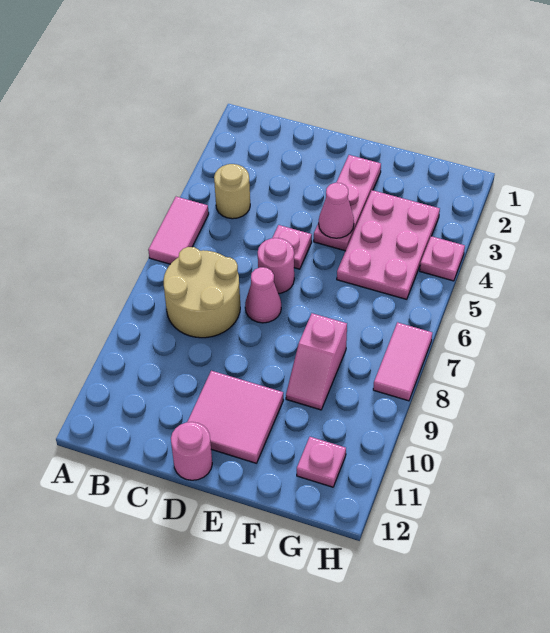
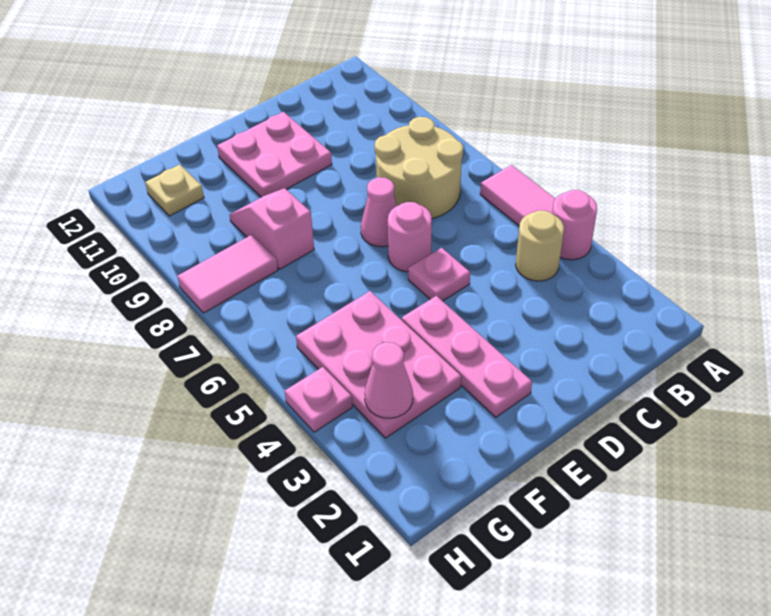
pink tile D10:E11 level 1 -> pink plate D10:E11 level 1
pink round brick D12 level 1 -> pink round brick A4 level 1
pink cone E4 level 2 -> pink cone G3 level 2
pink plate G11 level 1 -> tan plate G11 level 1
pink tile H7:H8 level 1 -> pink tile G8:H8 level 1

